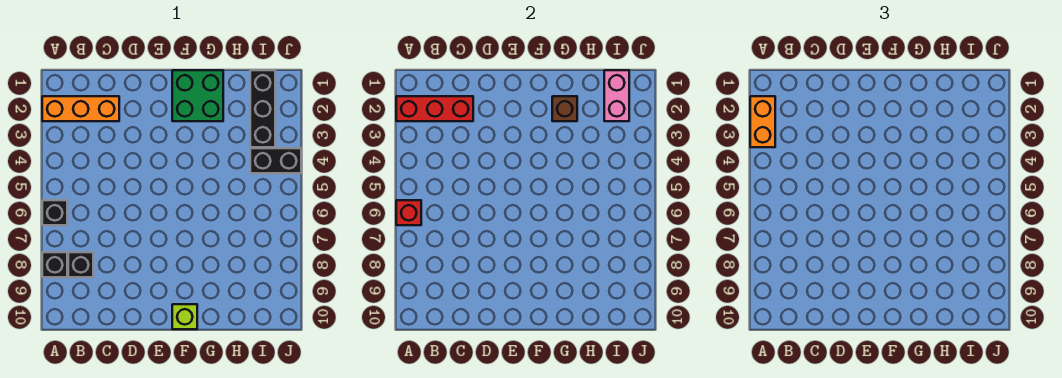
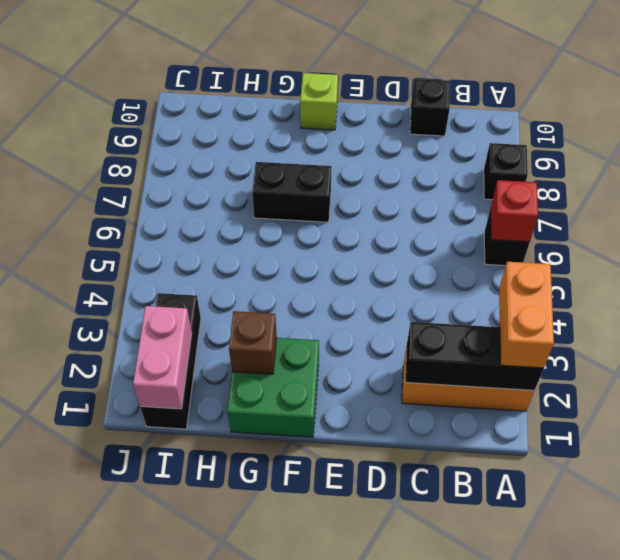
red brick A2:C2 level 2 -> black brick A2:C2 level 2
black brick B8 level 1 -> black brick C10 level 1
black brick I4:J4 level 1 -> black brick F7:G7 level 1

